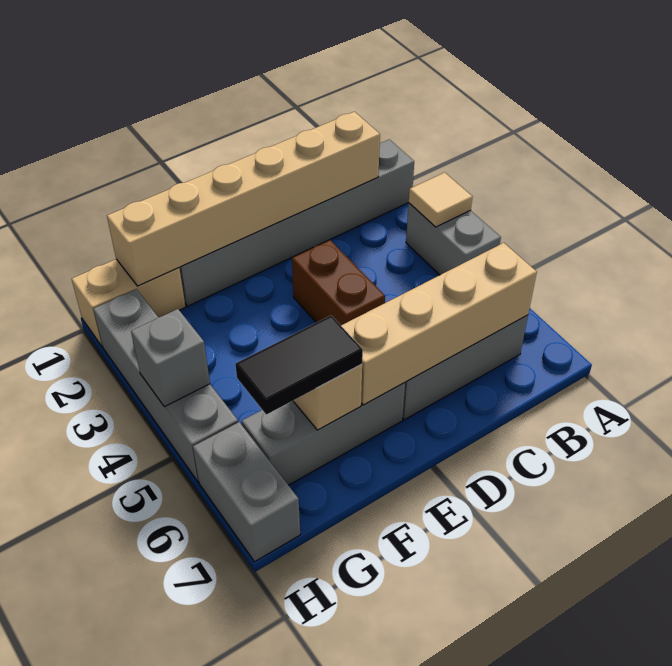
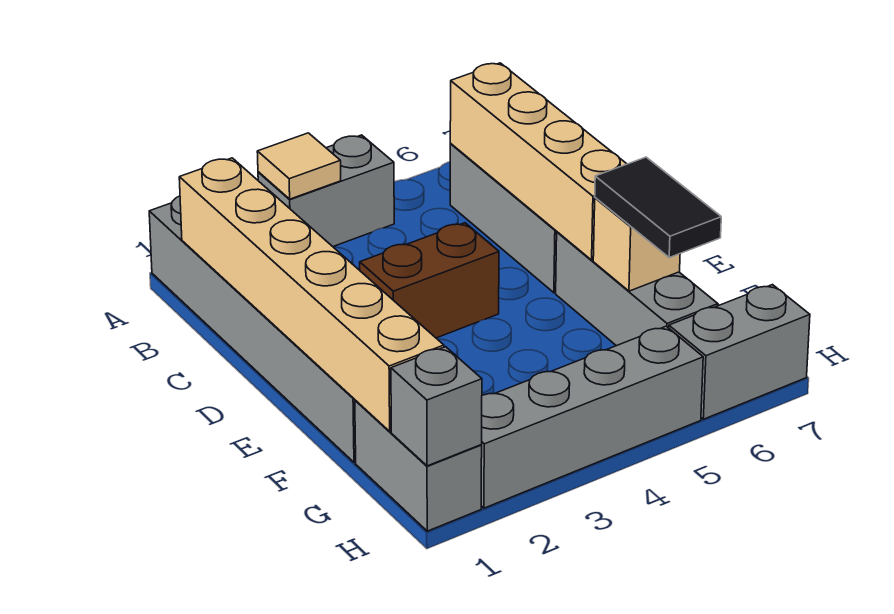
tan brick G1:H1 level 1 -> grey brick G1:H1 level 1
grey brick H4 level 2 -> grey brick H1 level 2

